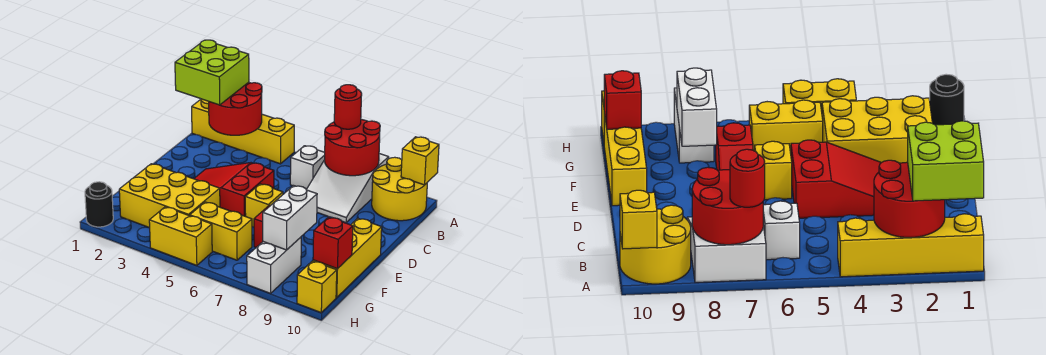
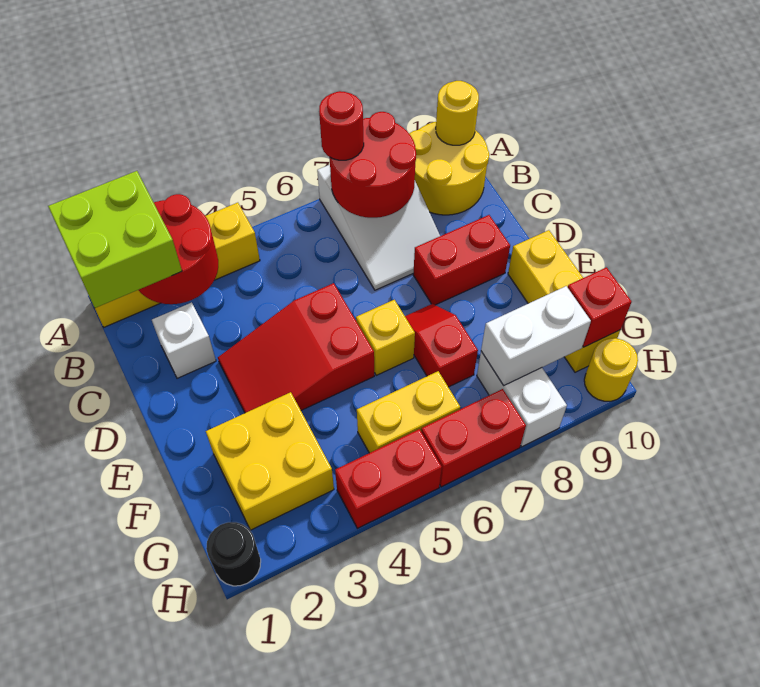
yellow brick A10 level 2 -> yellow round brick A10 level 2
white brick B6 level 1 -> white brick C2 level 1
none -> red brick D8:D9 level 1
yellow brick F2:G4 level 1 -> yellow brick F2:G3 level 1
white brick F8:G8 level 2 -> white brick G8:G9 level 2
yellow brick H4:H5 level 1 -> red brick H4:H5 level 1
none -> red brick H6:H7 level 1
yellow brick H10 level 1 -> yellow round brick H10 level 1

